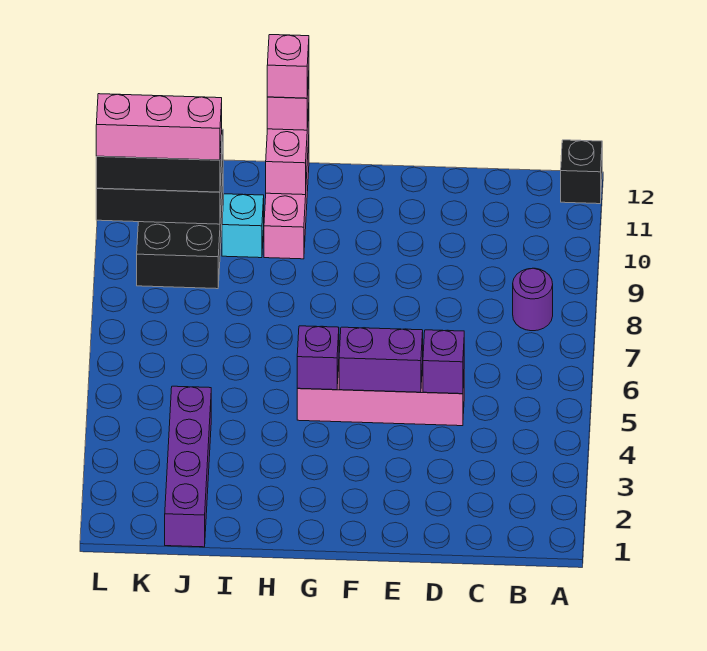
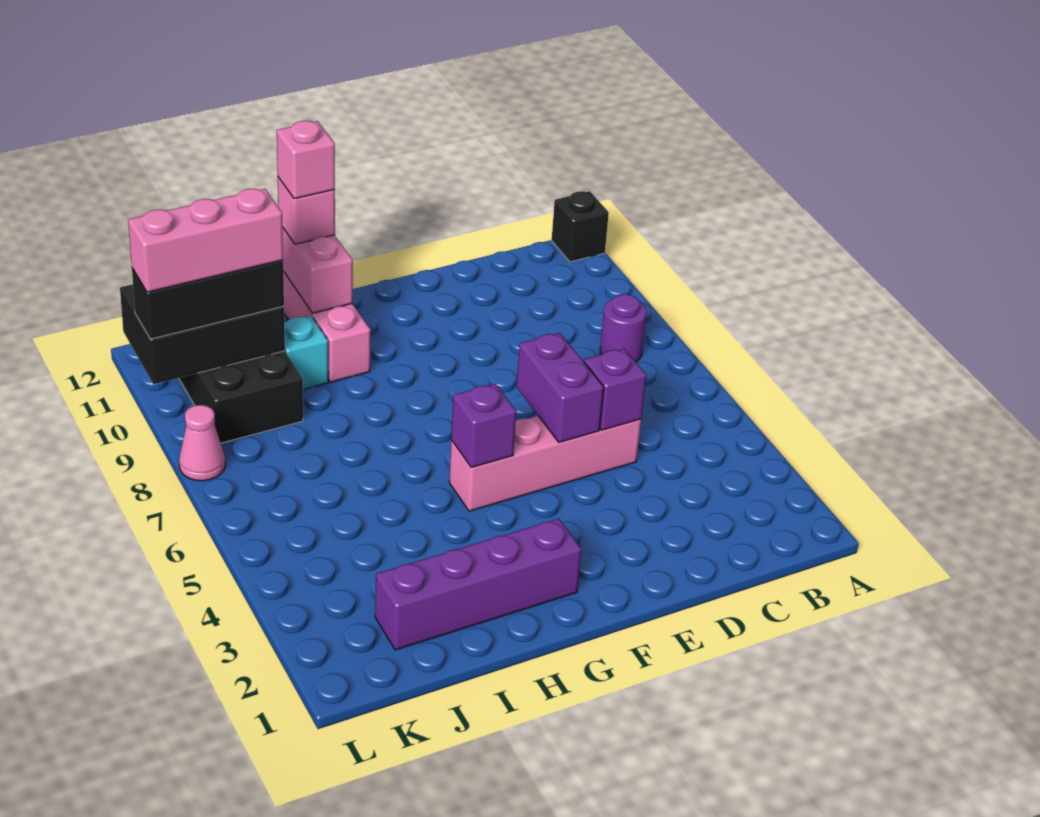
purple brick E5:F5 level 2 -> purple brick E5:E6 level 2
purple brick J1:J4 level 1 -> purple brick G2:J2 level 1
none -> pink cone L8 level 1

